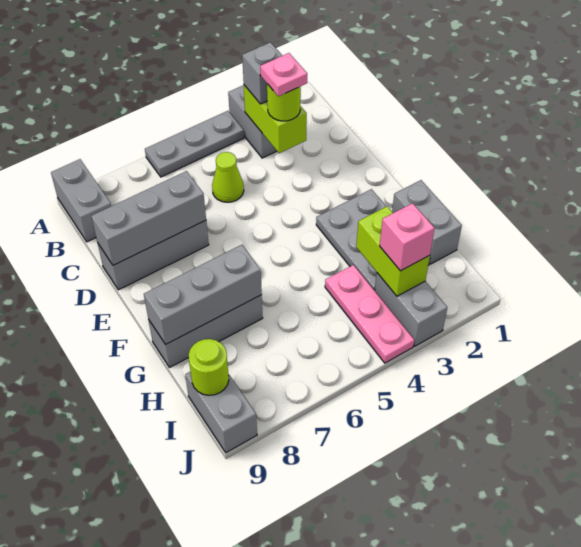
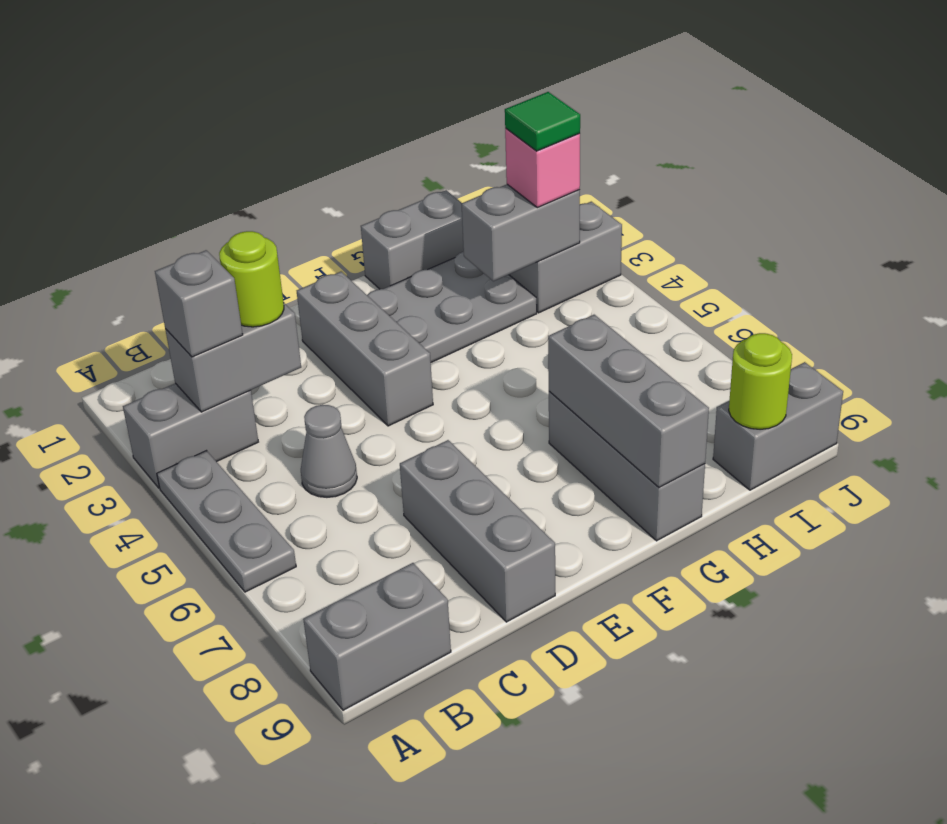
lime brick B3:C3 level 2 -> grey brick B3:C3 level 2
pink plate C3 level 4 -> none
lime cone C5 level 1 -> grey cone C5 level 1
grey brick D7:D9 level 2 -> grey brick E2:E4 level 1
lime brick H3:I3 level 2 -> grey brick H3:I3 level 2
pink plate H4:J4 level 1 -> none
none -> green tile I3 level 4

